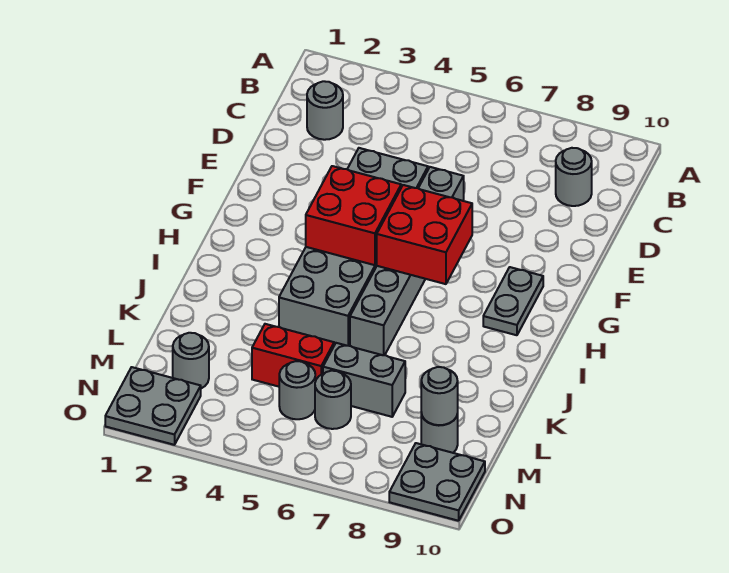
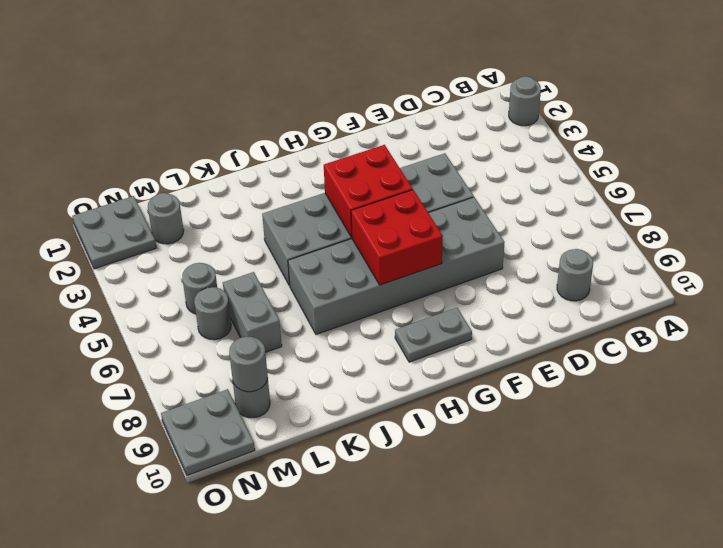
grey round brick C2 level 1 -> grey round brick A2 level 1
grey brick E6:J6 level 1 -> grey brick E6:J7 level 1
red brick L4:L5 level 1 -> none

